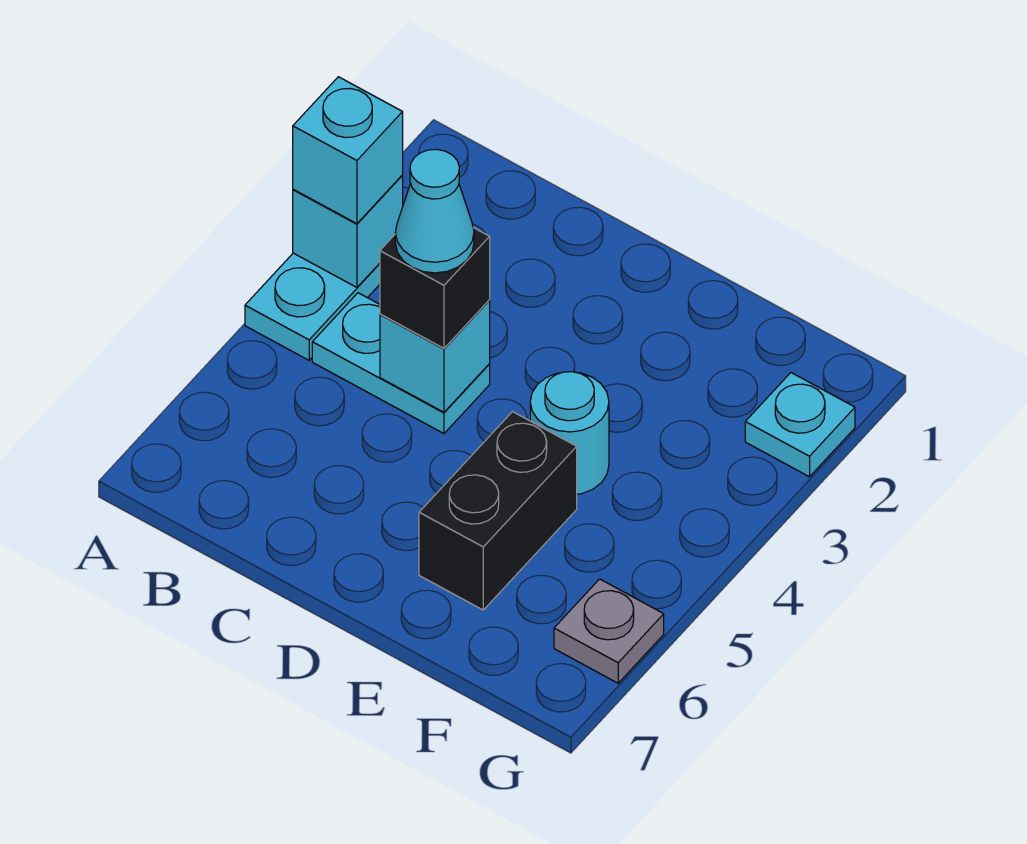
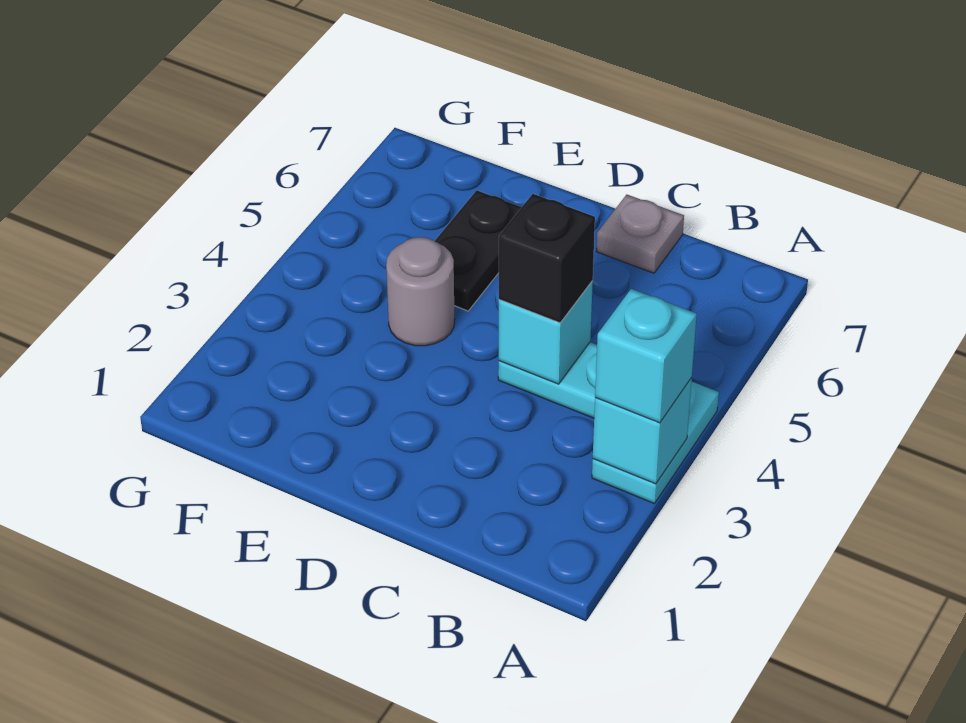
cyan cone C4 level 4 -> none
cyan round brick E4 level 1 -> grey round brick E4 level 1
black brick E5:E6 level 1 -> black plate E5:E6 level 1
cyan plate G2 level 1 -> none
grey plate G6 level 1 -> grey plate C7 level 1

